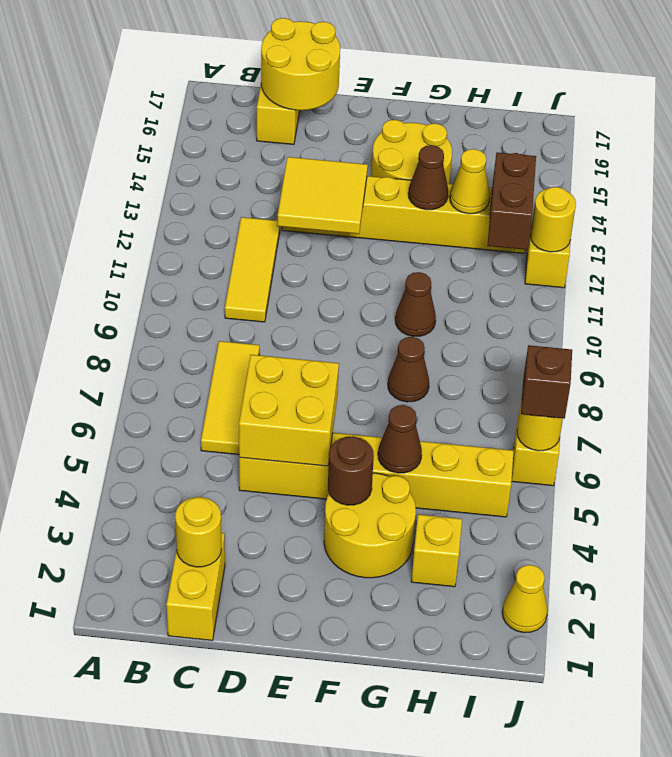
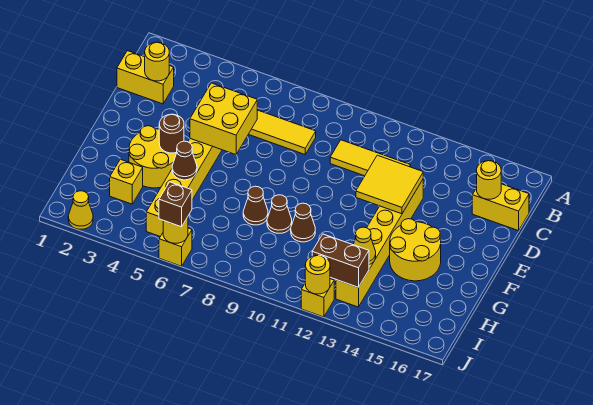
yellow round brick C16:D17 level 2 -> yellow round brick C16 level 2
brown cone G13 level 2 -> brown cone G9 level 1

